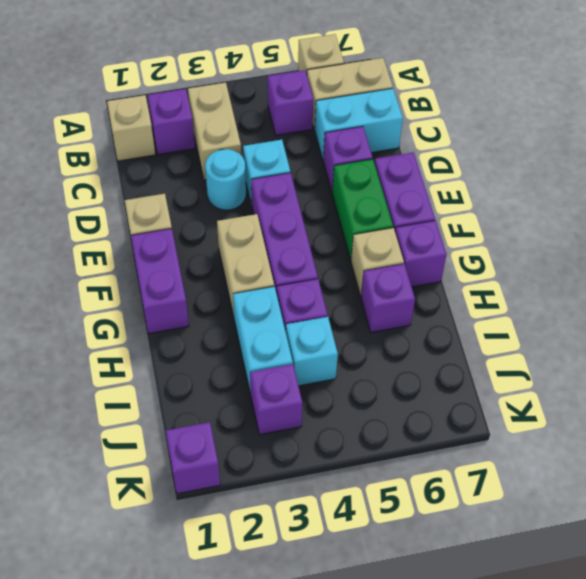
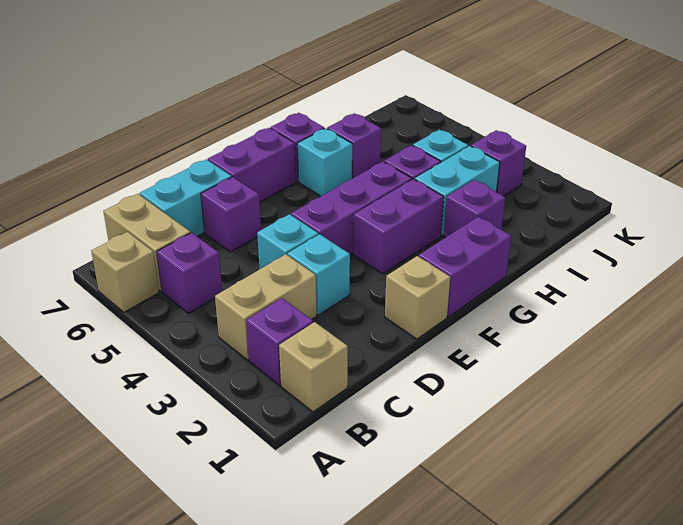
cyan brick C6:C7 level 1 -> cyan brick C7:D7 level 1
cyan round brick D3 level 1 -> cyan brick D3 level 1
green brick E6:F6 level 1 -> none
tan brick F3:G3 level 1 -> purple brick F3:G3 level 1
tan brick G6 level 1 -> cyan brick G6 level 1
purple brick K1 level 1 -> purple brick H2 level 1

